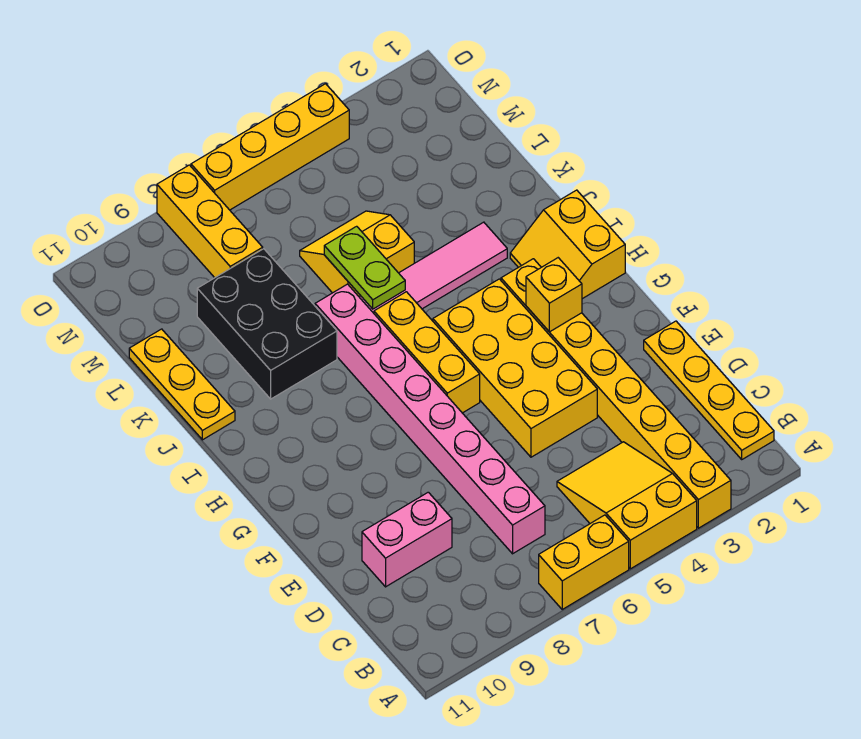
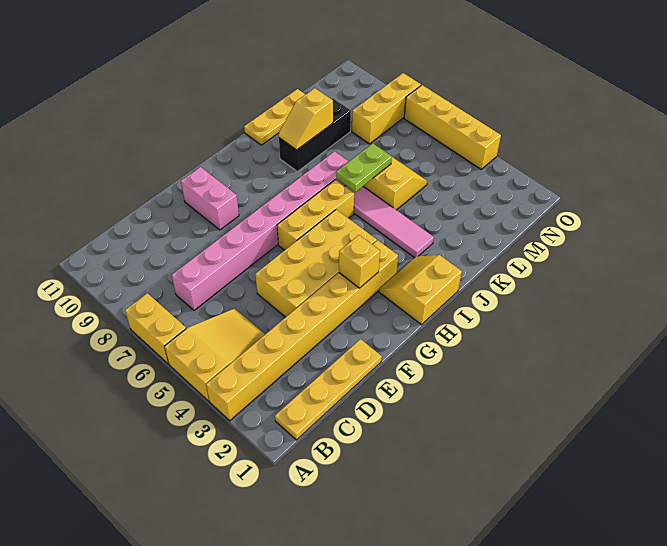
pink brick D9:D10 level 1 -> pink brick F9:F10 level 1
black brick J8:L9 level 1 -> black brick J9:L9 level 1
none -> yellow slope J9:K9 level 2 top K

